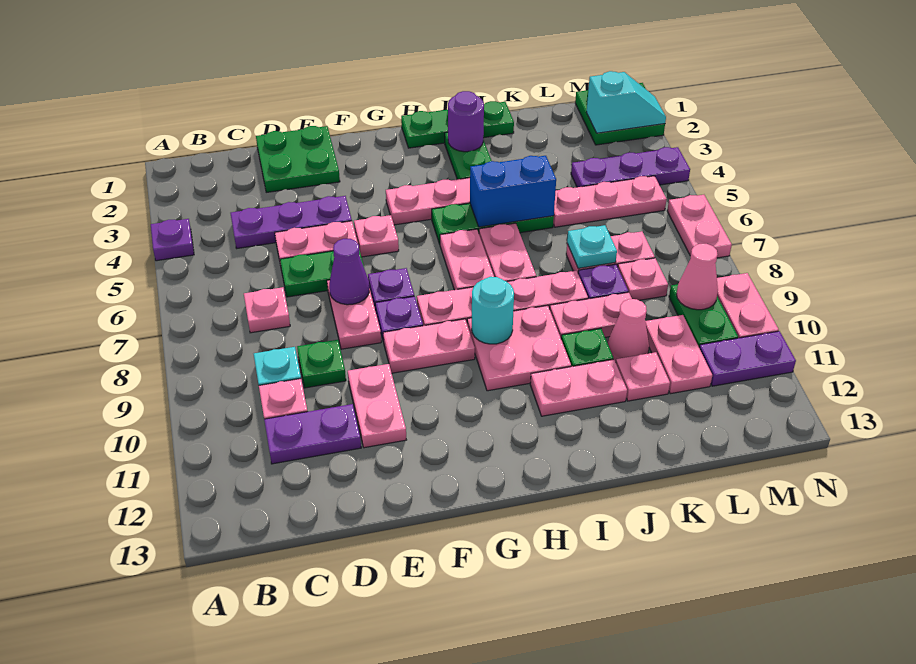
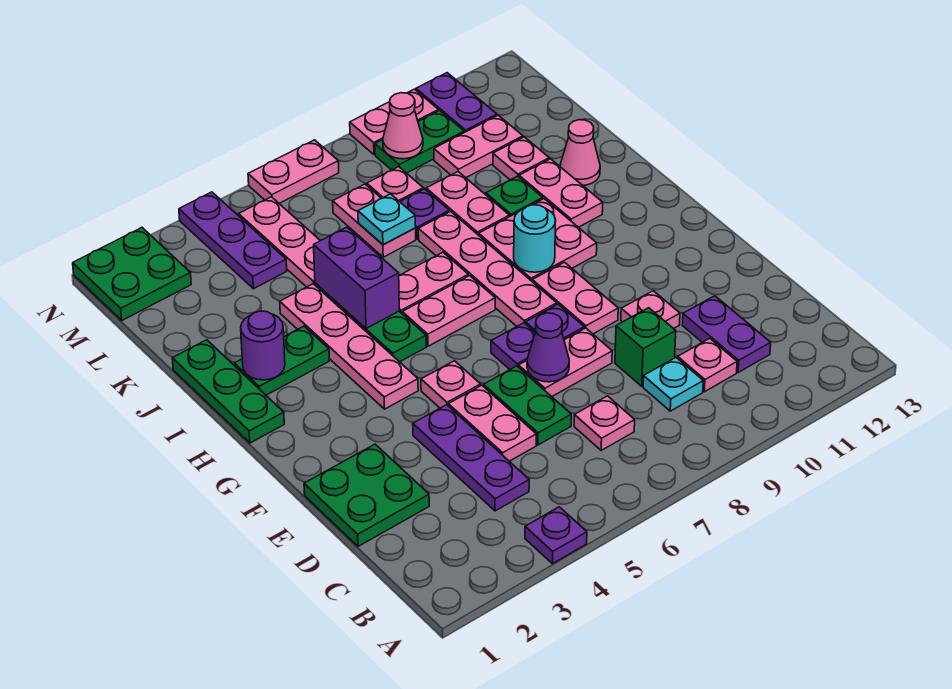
green plate D9 level 1 -> green brick D9 level 1
pink plate E10:E11 level 1 -> pink plate E10 level 1
blue brick I5:J5 level 2 -> purple brick I5:J5 level 2
pink cone K10 level 1 -> pink cone J12 level 1
cyan slope M2:N2 level 2 top M -> none

